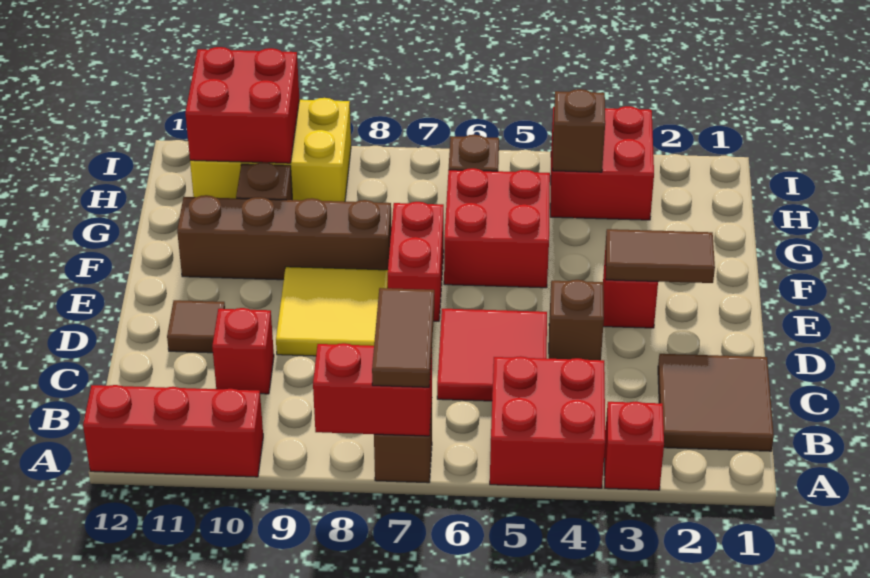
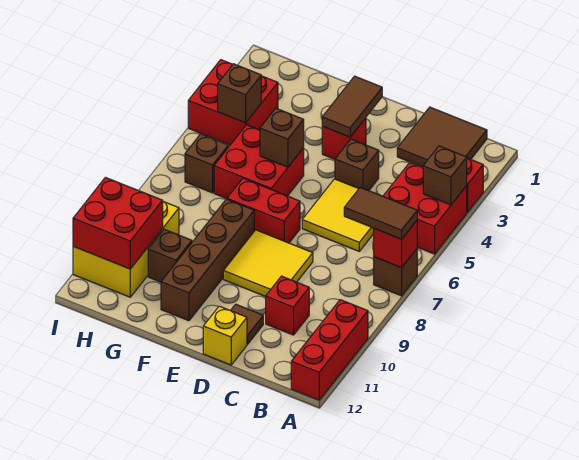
none -> brown brick A4 level 2
red brick A7:A8 level 2 -> red brick A7 level 2
red tile C5:D6 level 1 -> yellow tile C5:D6 level 1
none -> yellow brick D12 level 1
none -> brown brick F5 level 2

